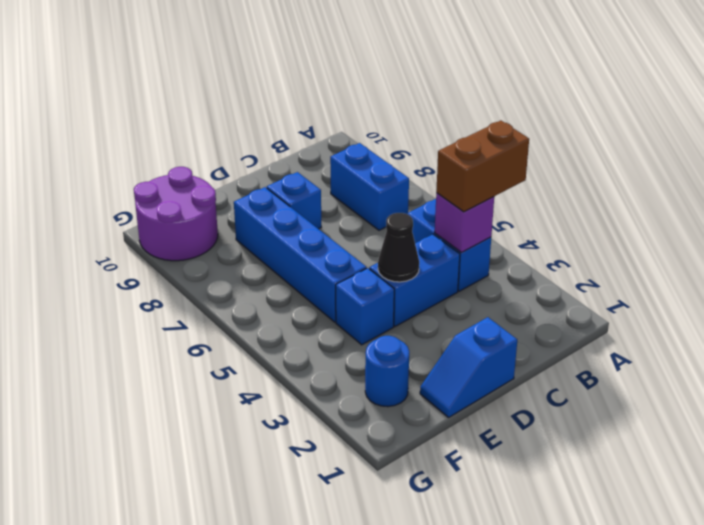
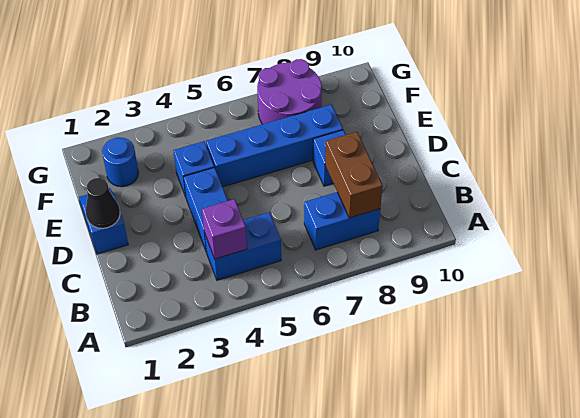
brown brick A4:B4 level 3 -> brown brick B8:C8 level 2
black cone D4 level 2 -> black cone D1 level 2
purple round brick F9:G10 level 1 -> purple round brick F7:G8 level 1

